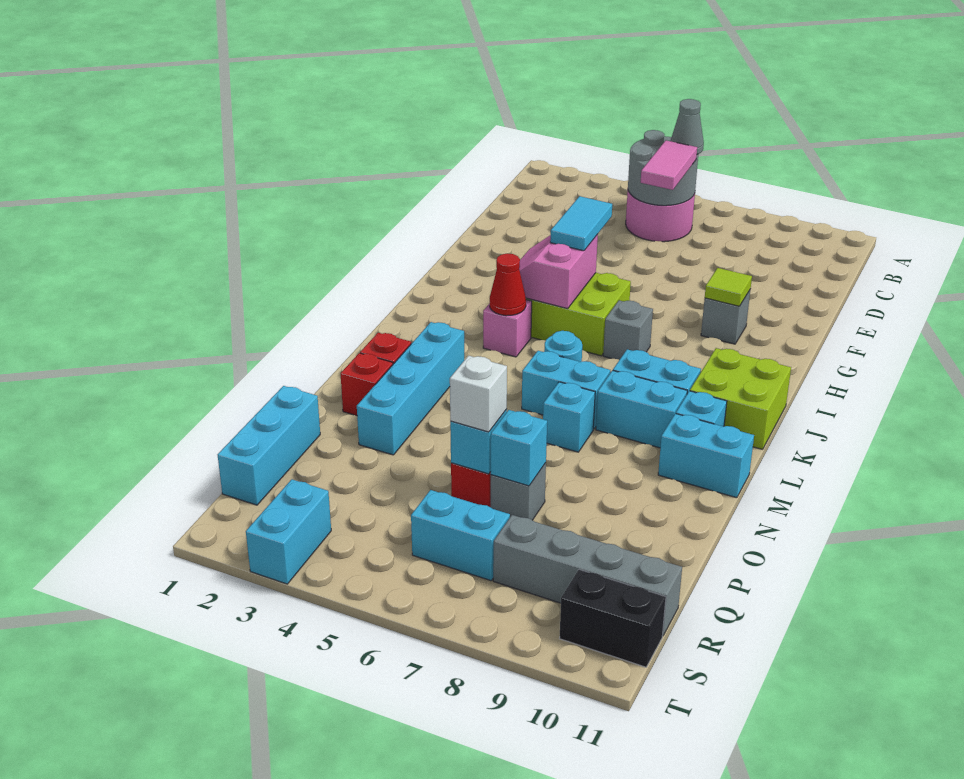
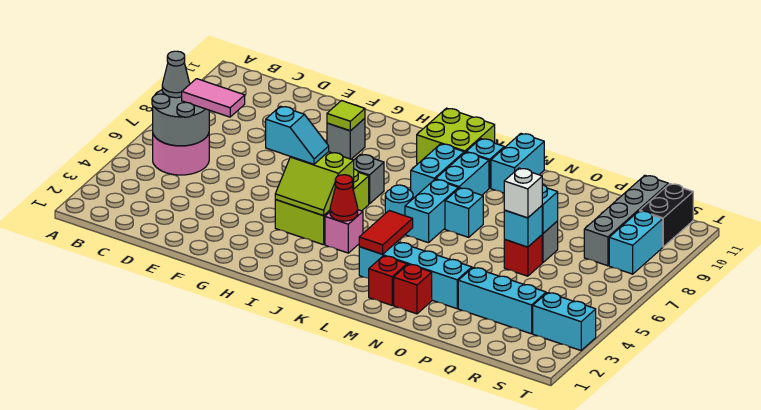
cyan tile G5:H5 level 3 -> cyan slope G5:H5 level 3 top G
pink slope H4:I5 level 2 top 5 -> lime slope H4:I5 level 2 top 5
none -> red tile L3:L4 level 2
cyan brick P1:R1 level 1 -> cyan brick P3:R3 level 1
cyan brick R6:R7 level 1 -> cyan brick S8:S9 level 1

